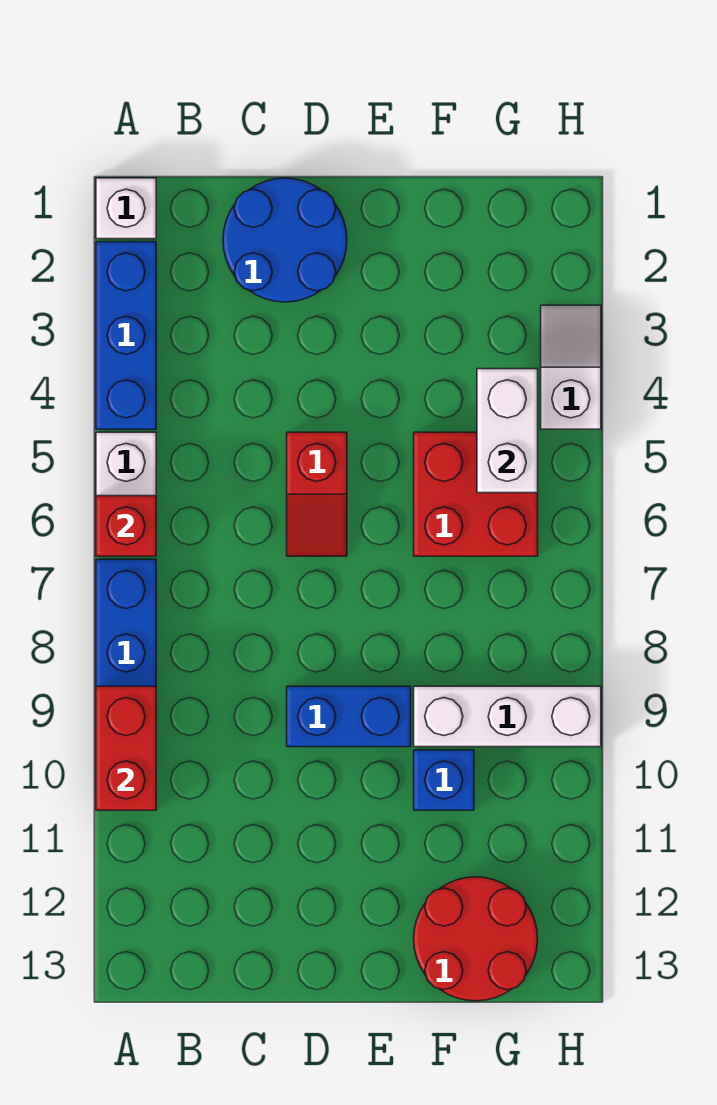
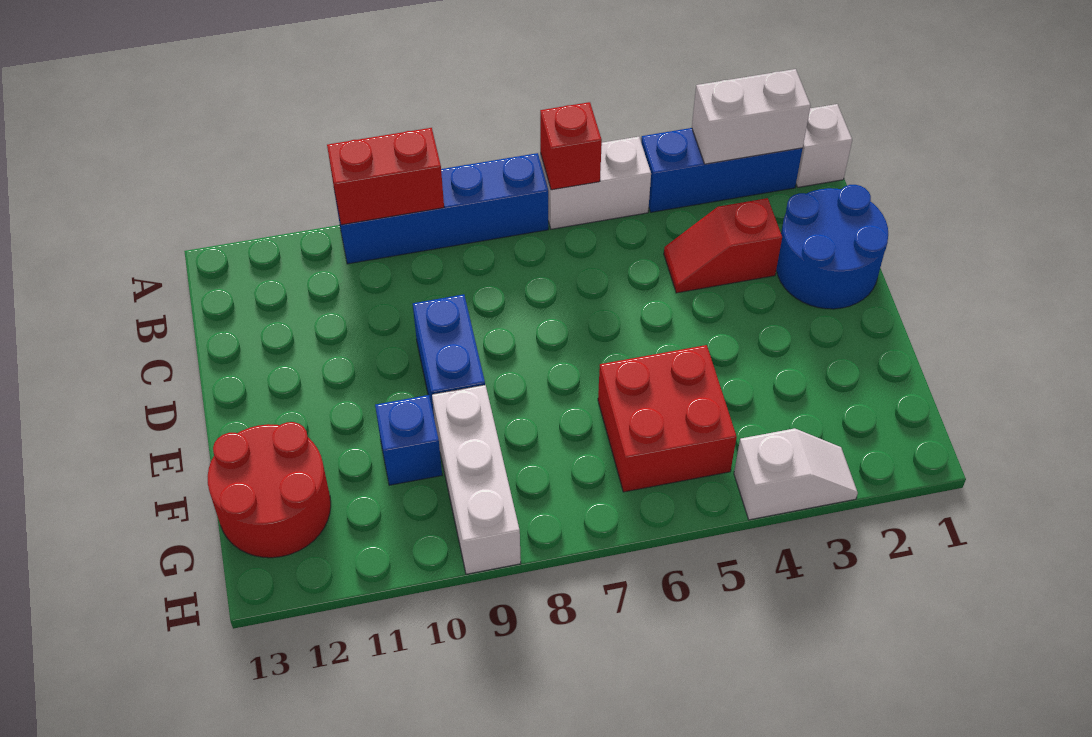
red slope D5:D6 level 1 top 5 -> red slope C3:C4 level 1 top 3
white brick G4:G5 level 2 -> white brick A2:A3 level 2

